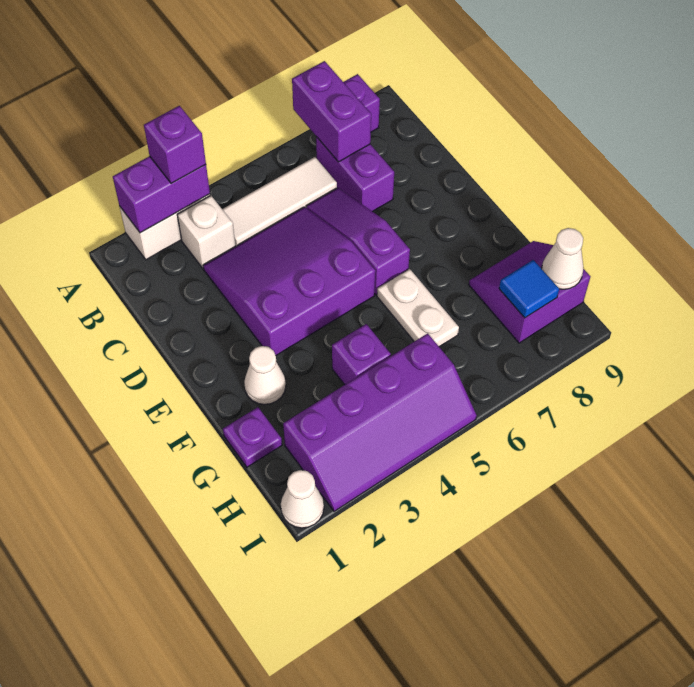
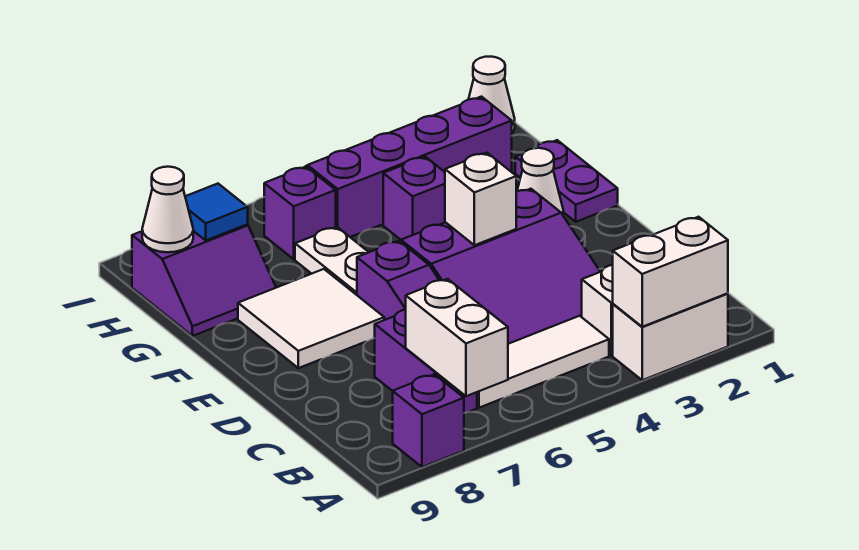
purple brick A2:A3 level 2 -> white brick A2:A3 level 2
purple brick A3 level 3 -> purple brick H6 level 1
purple brick A7:B7 level 2 -> white brick A7:B7 level 2
none -> white brick E4 level 2
none -> white tile E7:F8 level 1
purple plate G1 level 1 -> purple plate F1:G1 level 1

